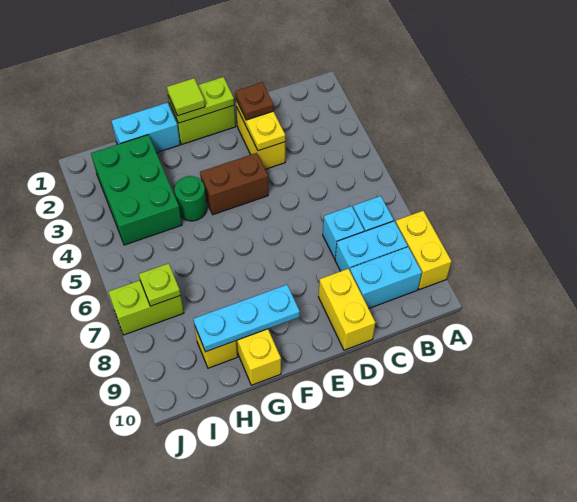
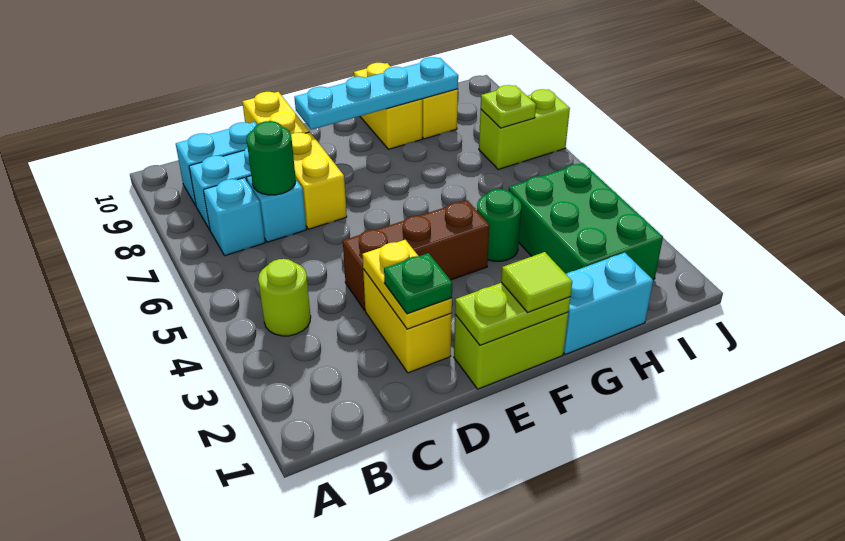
yellow brick A8:A9 level 1 -> yellow brick D7:D8 level 1
none -> lime round brick B4 level 1
none -> green round brick C7 level 2
brown plate D2 level 3 -> green plate D2 level 3
brown brick E4:F4 level 1 -> brown brick D4:F4 level 1
cyan plate F9:H9 level 2 -> cyan plate E9:H9 level 2

